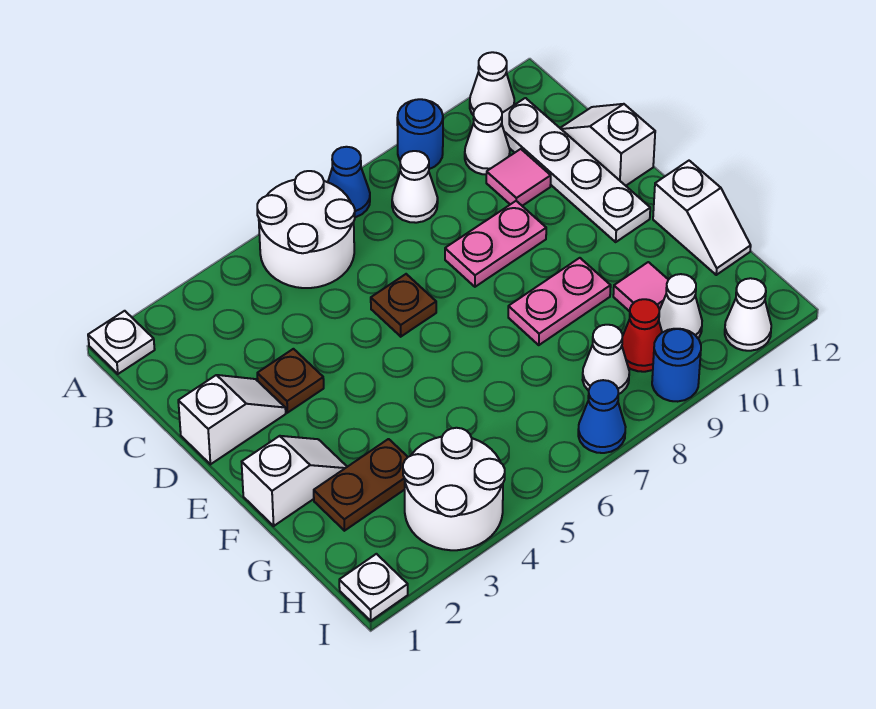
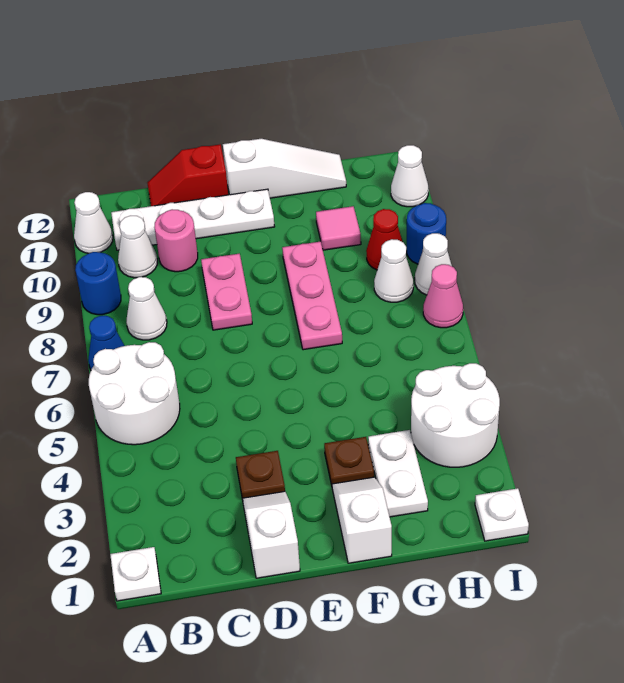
pink tile C10 level 1 -> pink round brick C10 level 1
white slope C12:D12 level 1 top D -> red slope C12:D12 level 1 top D
brown plate D6 level 1 -> brown plate F3 level 1
pink plate F8:F9 level 1 -> pink plate F7:F9 level 1
white slope F12:G12 level 1 top F -> white slope E12:G12 level 1 top E
brown plate G2:G3 level 1 -> white plate G2:G3 level 1
white cone H10 level 1 -> white cone I8 level 1
blue cone I7 level 1 -> pink cone I7 level 1

